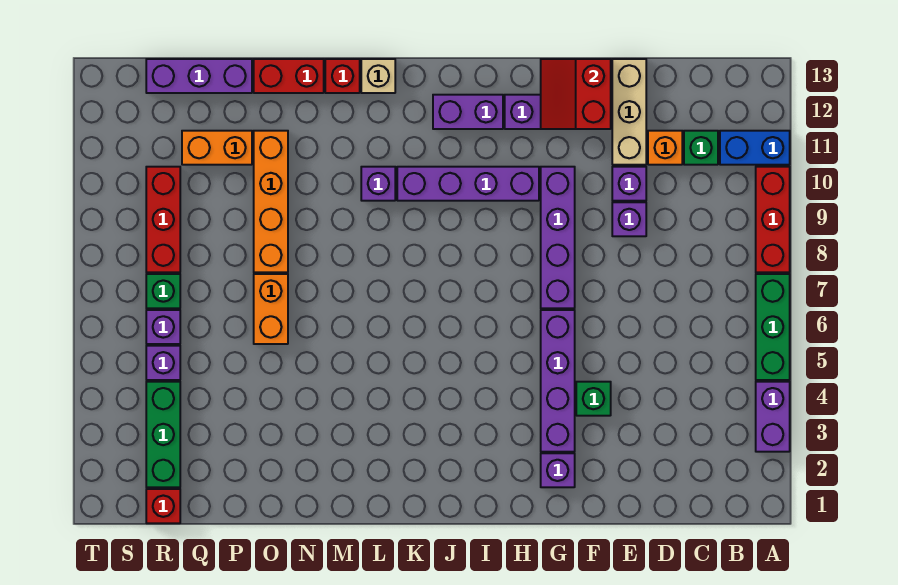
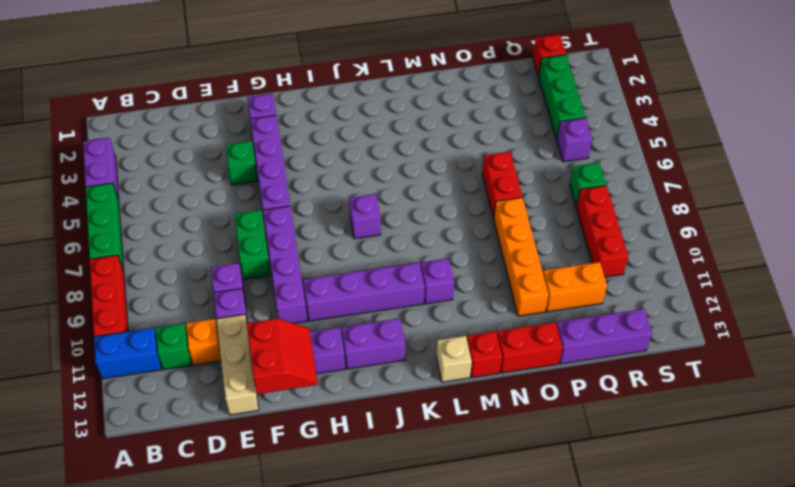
none -> green brick F7:F8 level 1
orange brick O6:O7 level 1 -> red brick O6:O7 level 1
purple brick R6 level 1 -> purple brick J7 level 1

